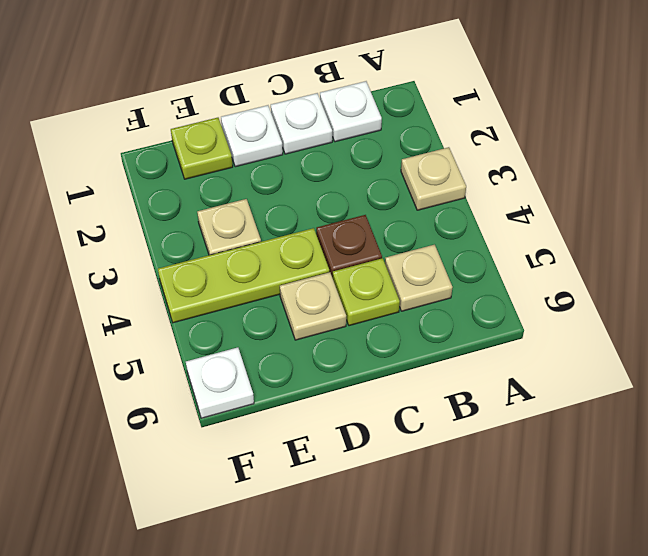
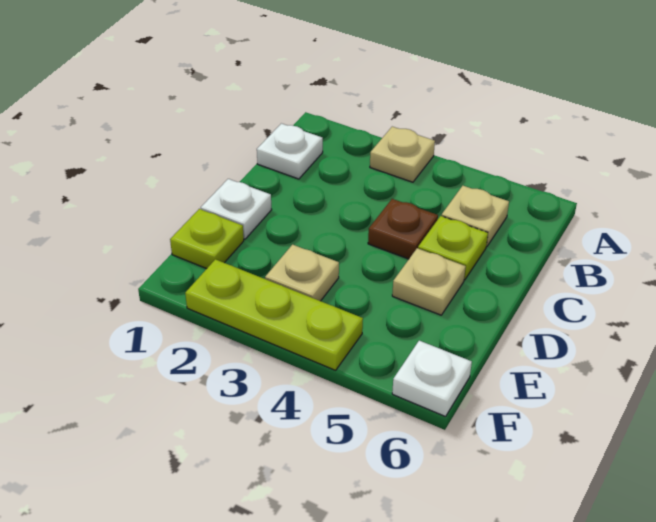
white plate C1 level 1 -> none
lime plate D4:F4 level 1 -> lime plate F2:F4 level 1

